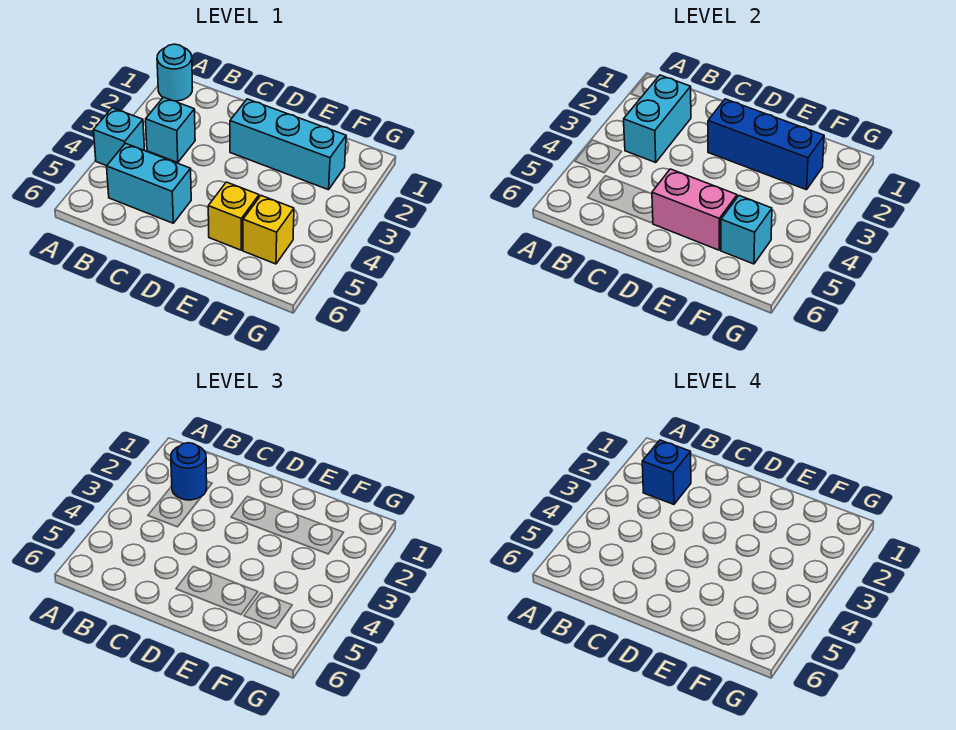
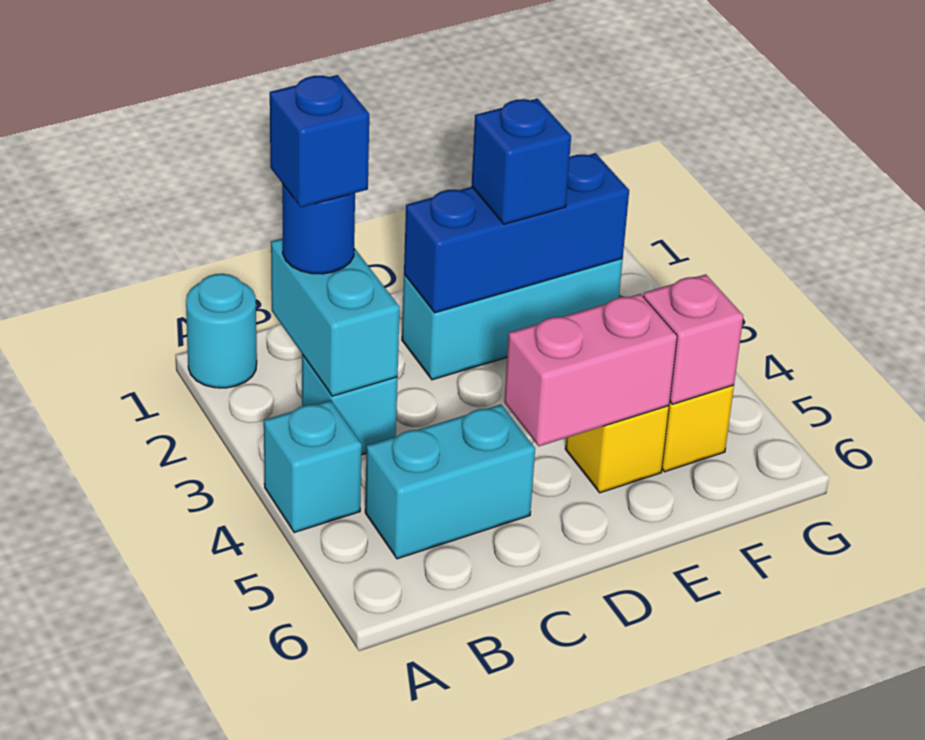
none -> blue brick E2 level 3
cyan brick F5 level 2 -> pink brick F5 level 2

